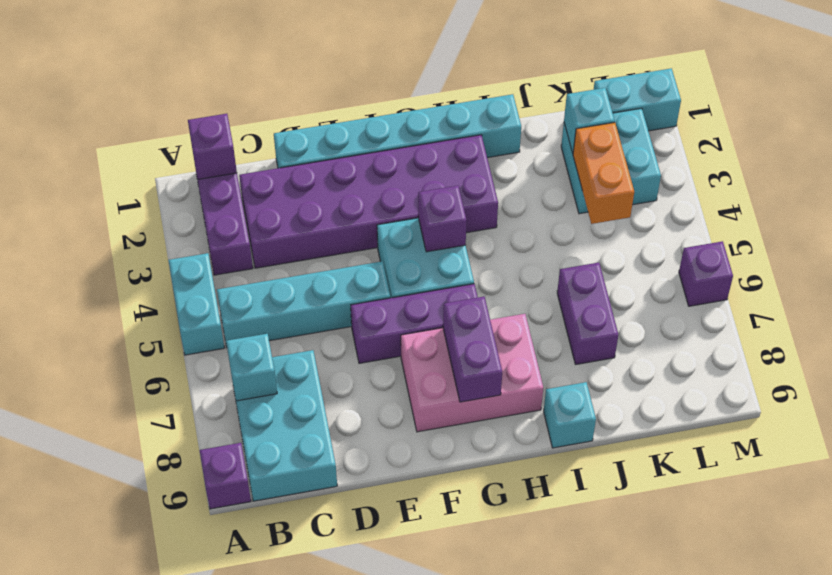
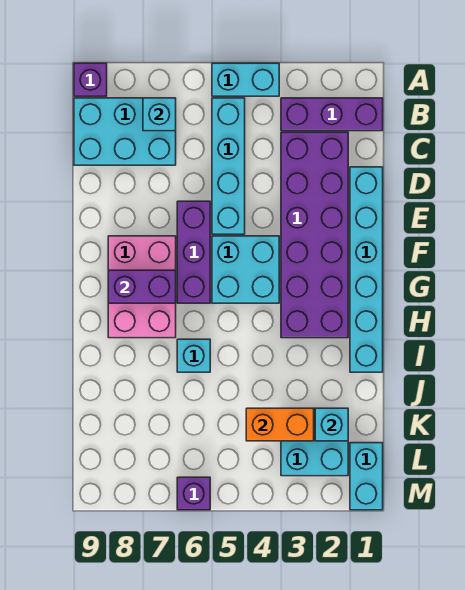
purple brick B1 level 2 -> none
purple brick G4 level 2 -> none
cyan brick I9 level 1 -> cyan brick I6 level 1
purple brick J6:J7 level 1 -> none

